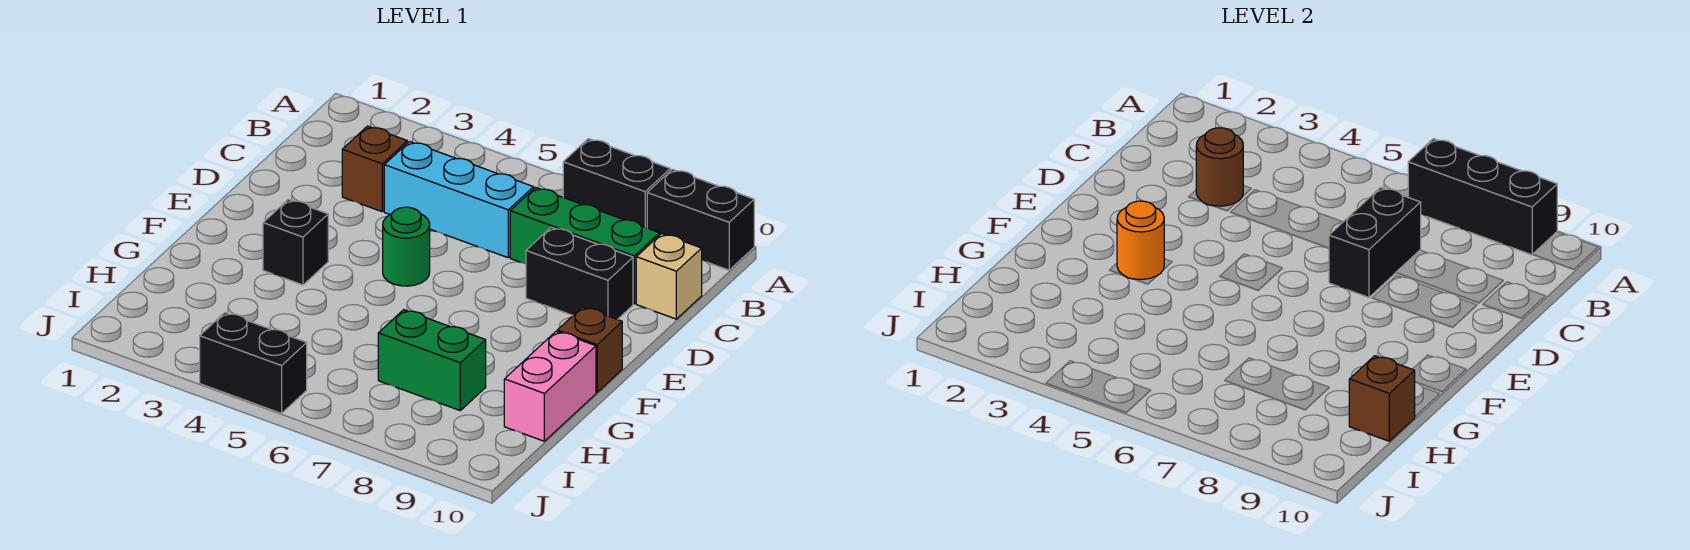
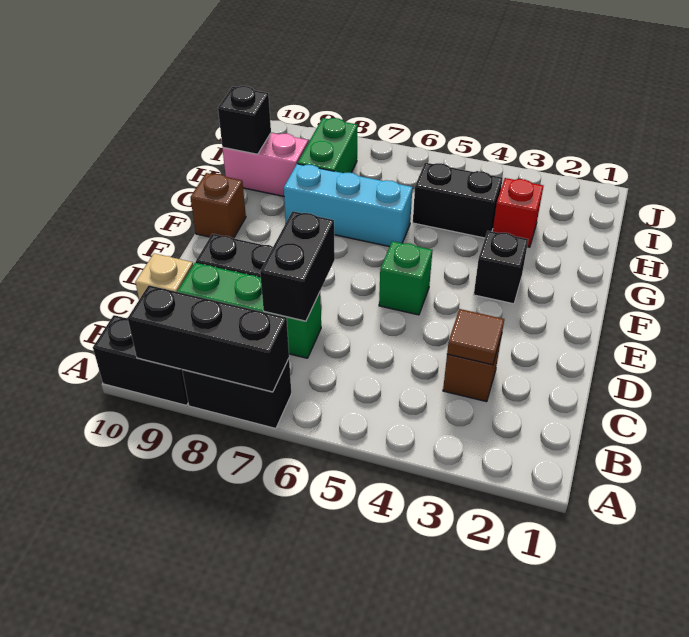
brown round brick C3 level 2 -> brown tile C3 level 2
cyan brick C4:C6 level 1 -> cyan brick G6:G8 level 1
green round brick E5 level 1 -> green brick E5 level 1
orange round brick F3 level 2 -> none
pink brick G10:H10 level 1 -> pink brick H9:H10 level 1
none -> red brick H3 level 1
green brick H7:H8 level 1 -> green brick H8:I8 level 1
brown brick H10 level 2 -> black brick H10 level 2
black brick J4:J5 level 1 -> black brick H4:H5 level 1

